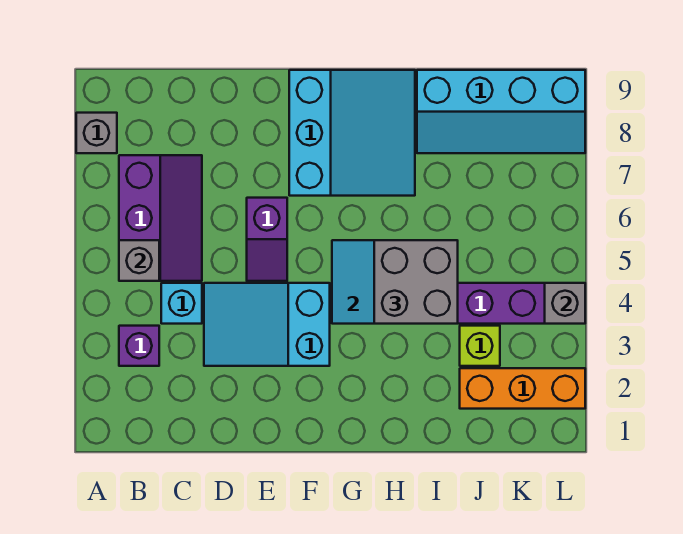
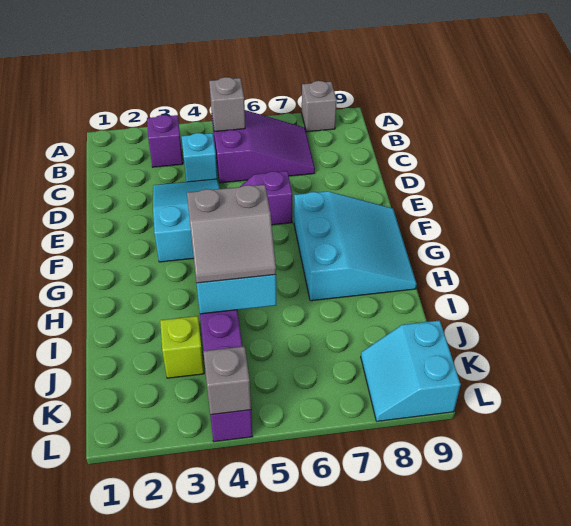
purple slope B5:C7 level 1 top B -> purple slope B5:C7 level 1 top 5
cyan slope F7:H9 level 1 top F -> cyan slope F7:H9 level 1 top 7
grey brick H4:I5 level 3 -> grey slope H4:I5 level 3 top H
cyan slope I8:L9 level 1 top 9 -> cyan slope K8:L9 level 1 top 9
orange brick J2:L2 level 1 -> none

